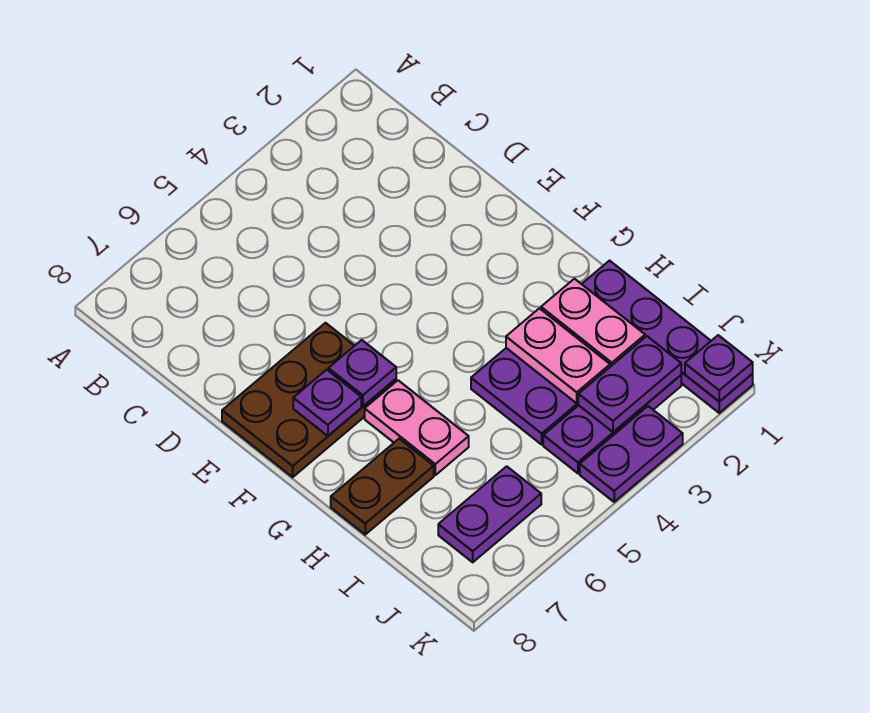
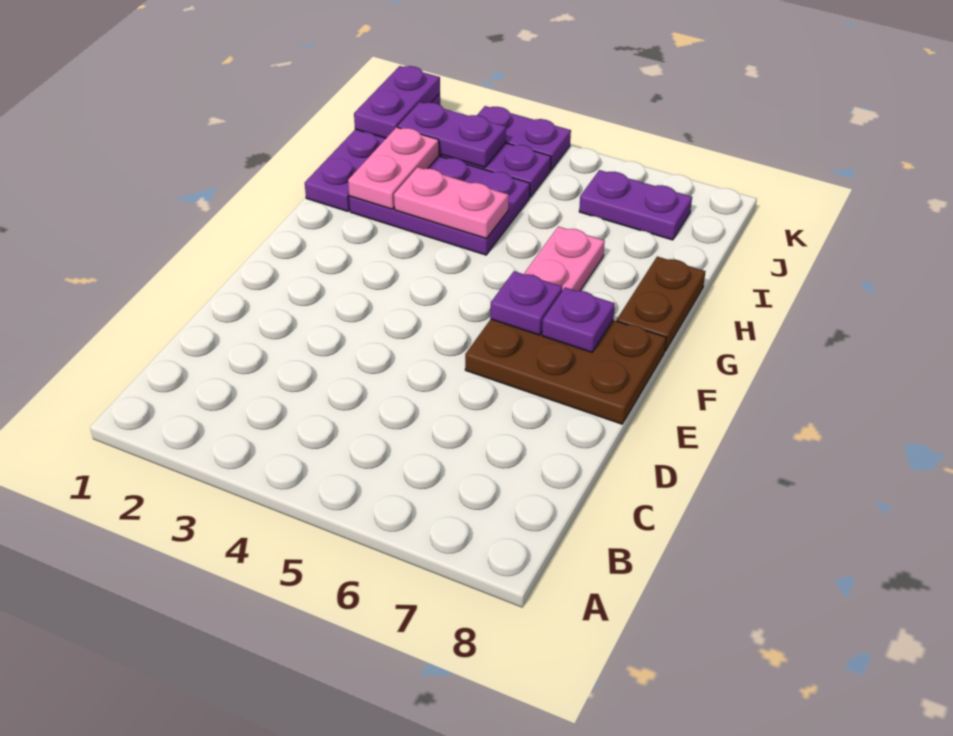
pink plate H3:I3 level 2 -> pink plate H3:H4 level 2
brown plate H7:H8 level 1 -> brown plate G8:H8 level 1
purple plate K1 level 2 -> purple plate J1:K1 level 2

